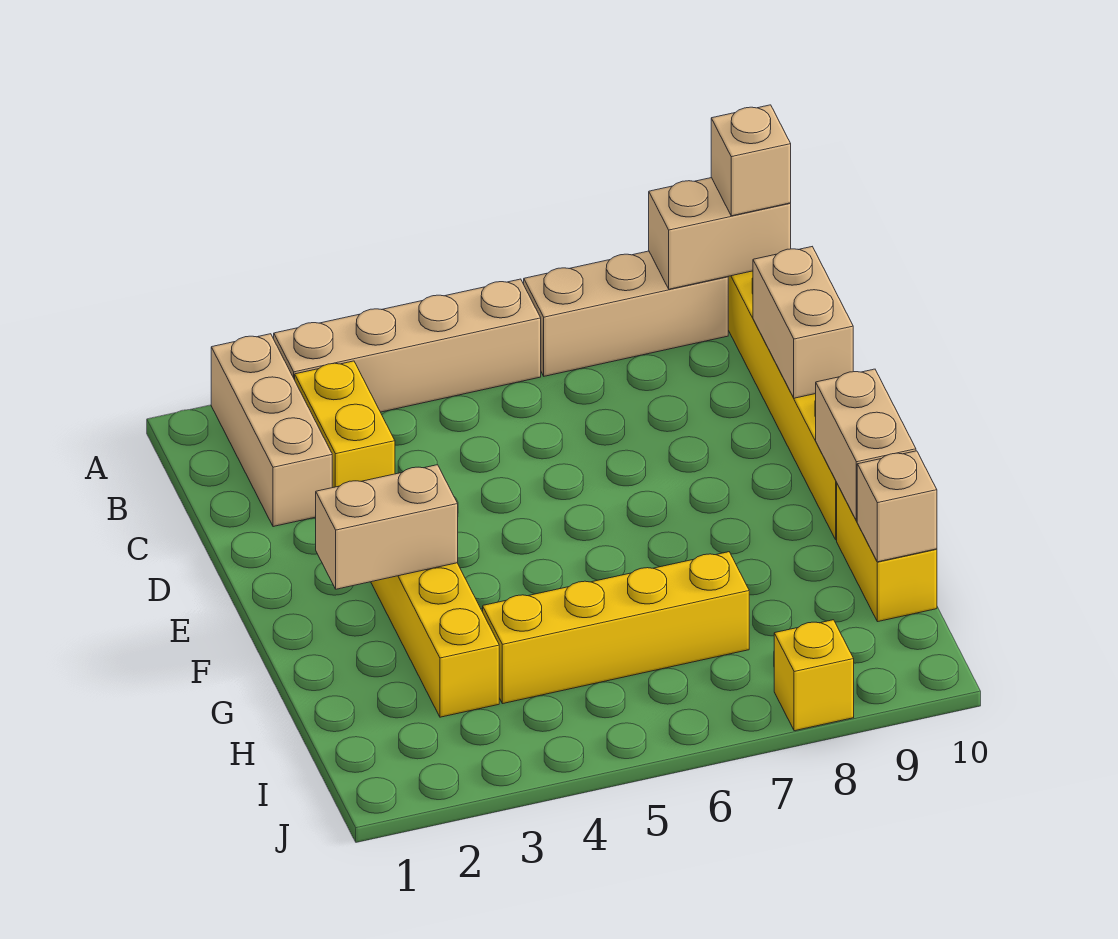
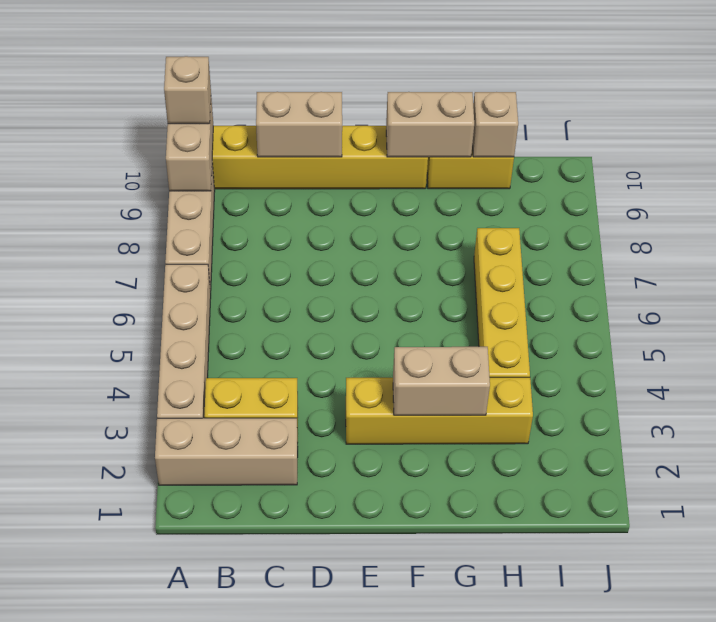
tan brick F2:F3 level 2 -> tan brick F3:G3 level 2
yellow brick J8 level 1 -> none

